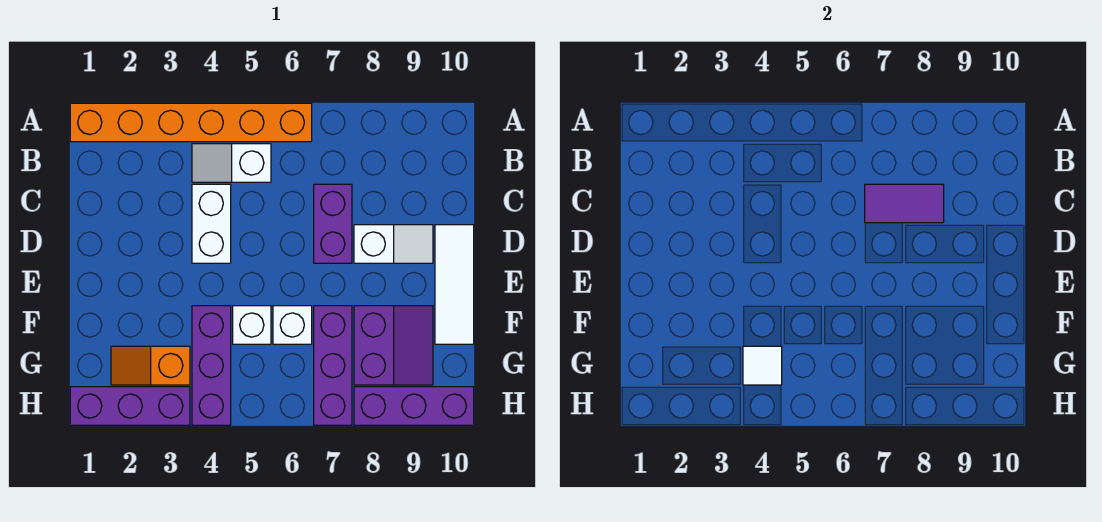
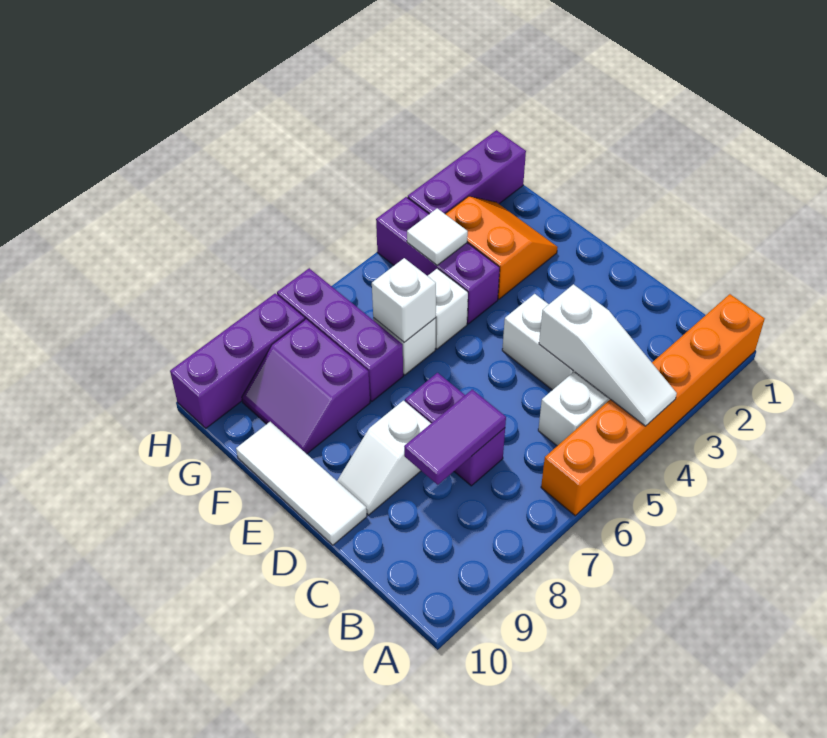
none -> white slope A4:C4 level 2 top C
none -> white brick F6 level 2
orange slope G2:G3 level 1 top 3 -> orange slope F2:G3 level 1 top 3

